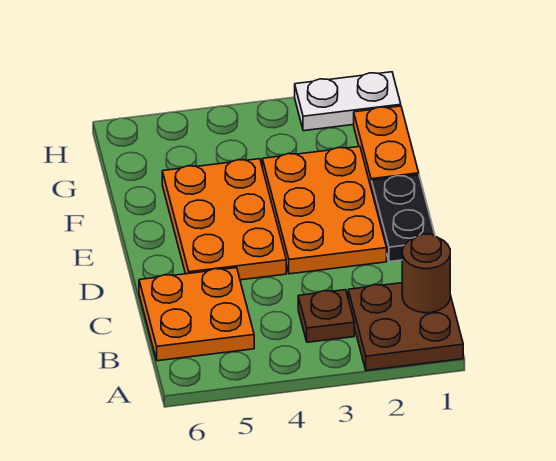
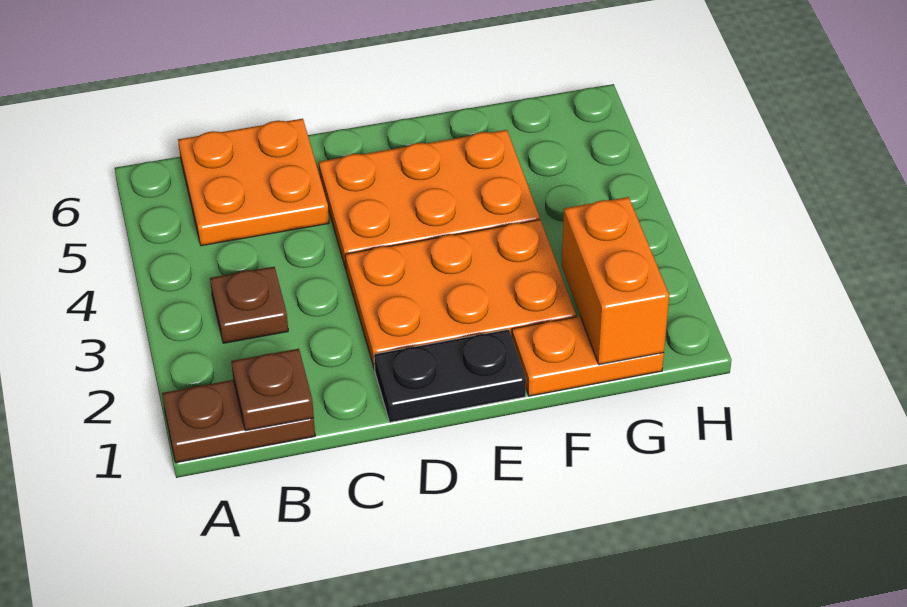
brown plate A1:B2 level 1 -> brown plate A1:B1 level 1
brown round brick B1 level 2 -> brown plate B1 level 2
none -> orange brick G1:G2 level 2
white plate H1:H2 level 1 -> none

